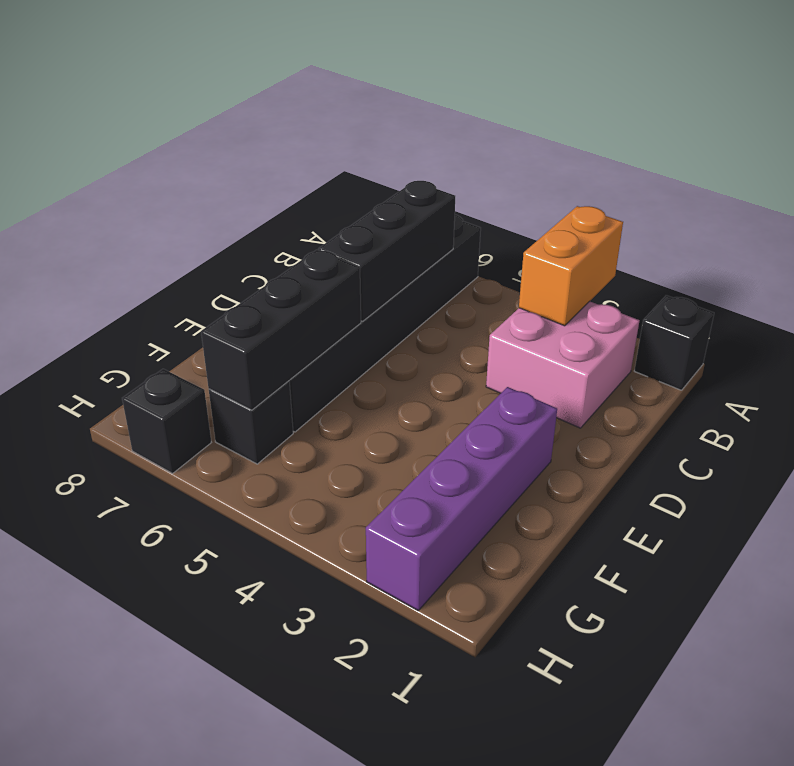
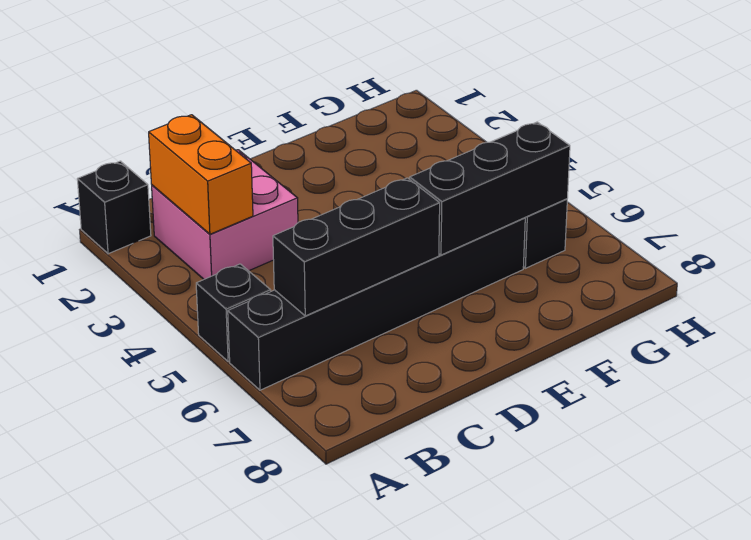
orange brick A3:B3 level 2 -> orange brick B2:B3 level 2
purple brick E2:H2 level 1 -> none
black brick H7 level 1 -> black brick A5 level 1

